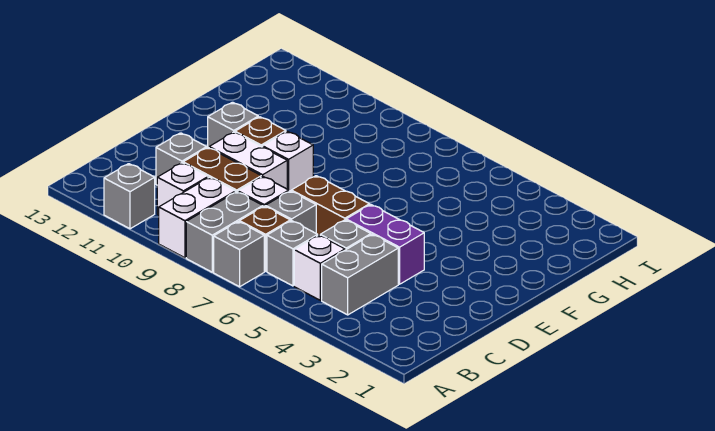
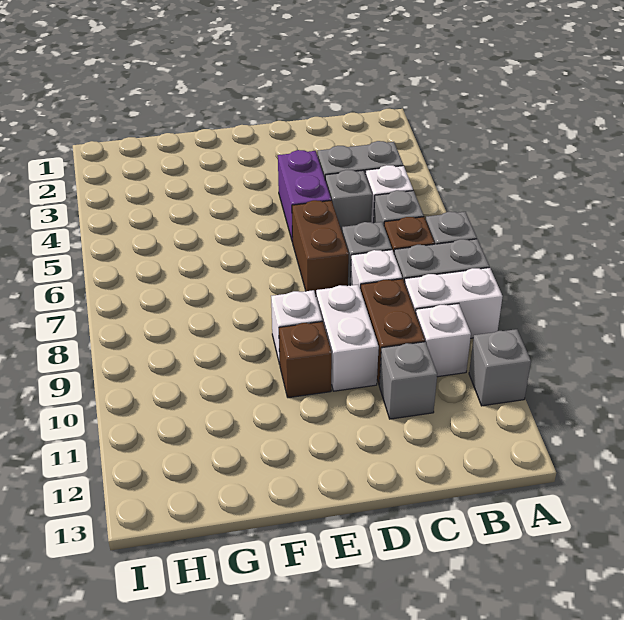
grey brick E11 level 1 -> none

